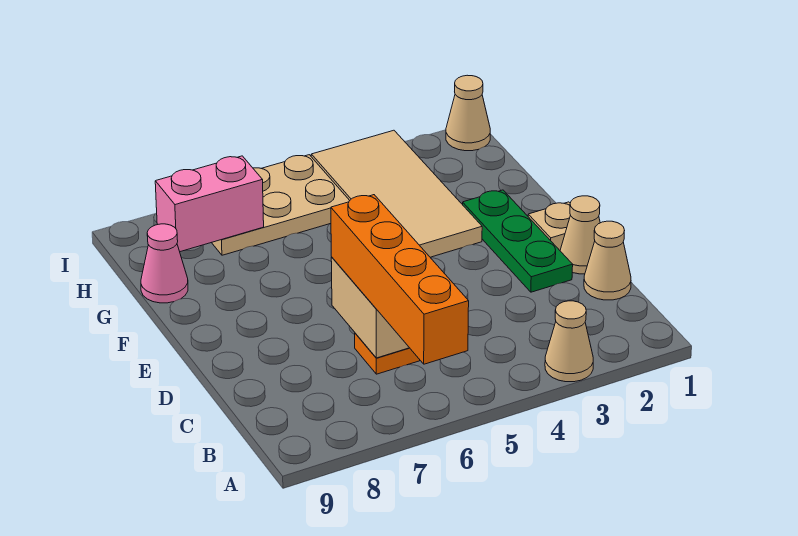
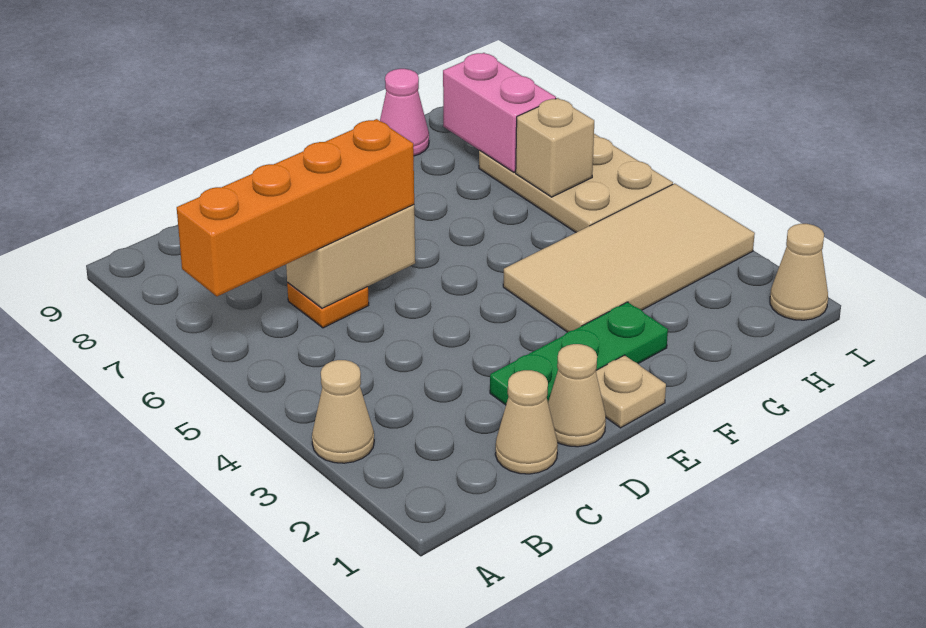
none -> tan brick H6 level 2

